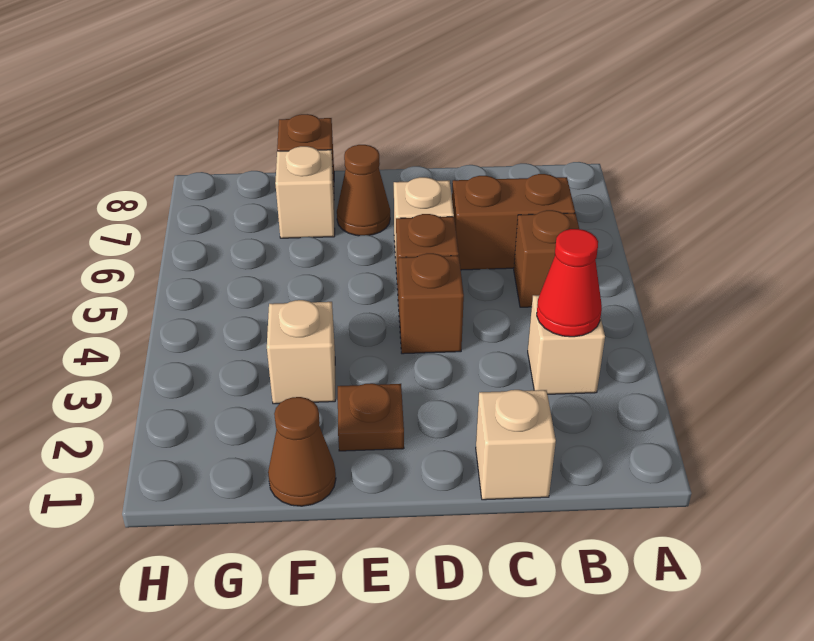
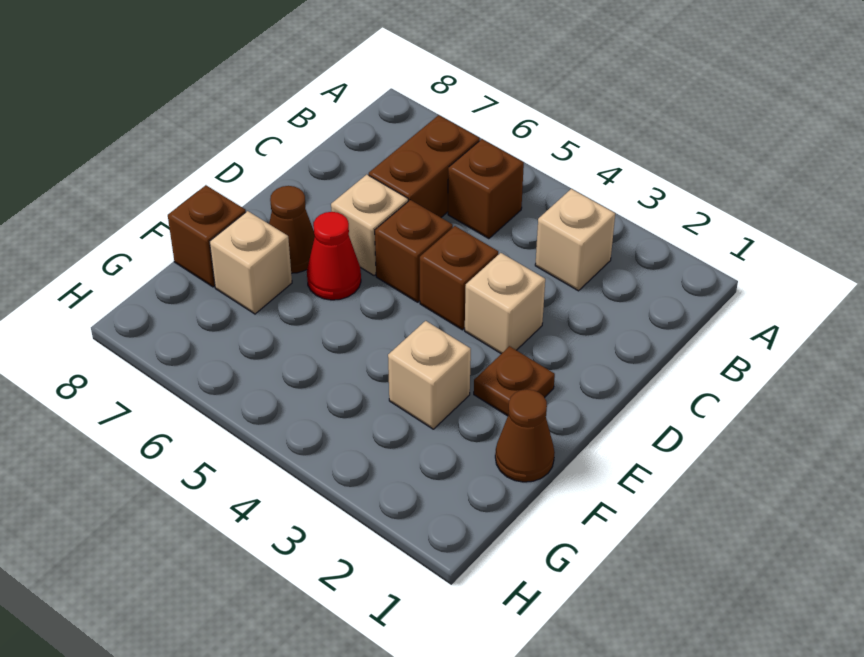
red cone B3 level 2 -> red cone E6 level 1
tan brick C1 level 1 -> tan brick D3 level 1

